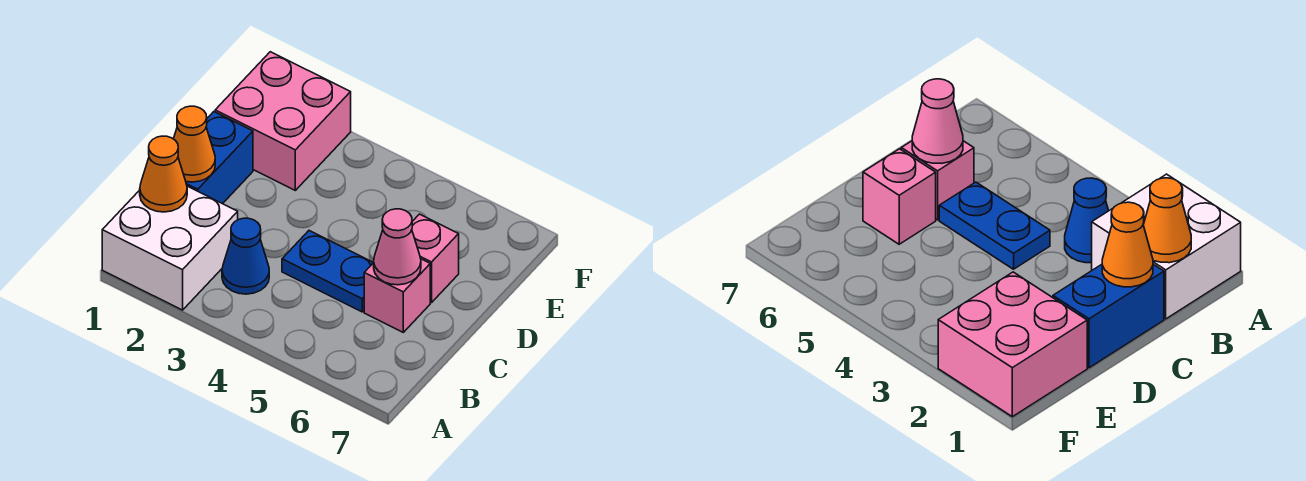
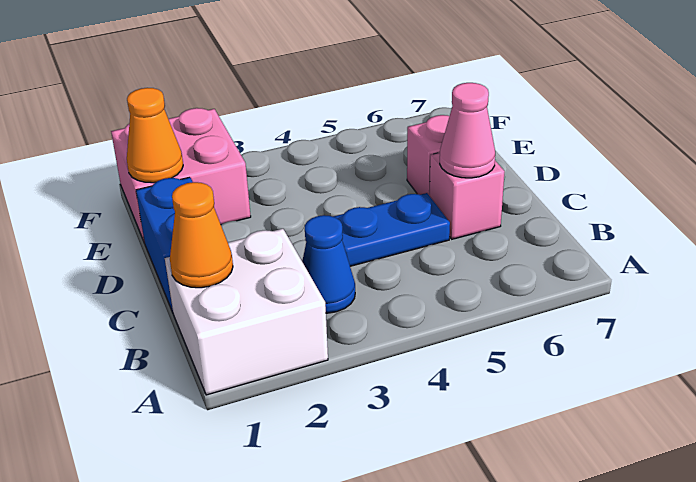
orange cone C1 level 2 -> orange cone E1 level 2

